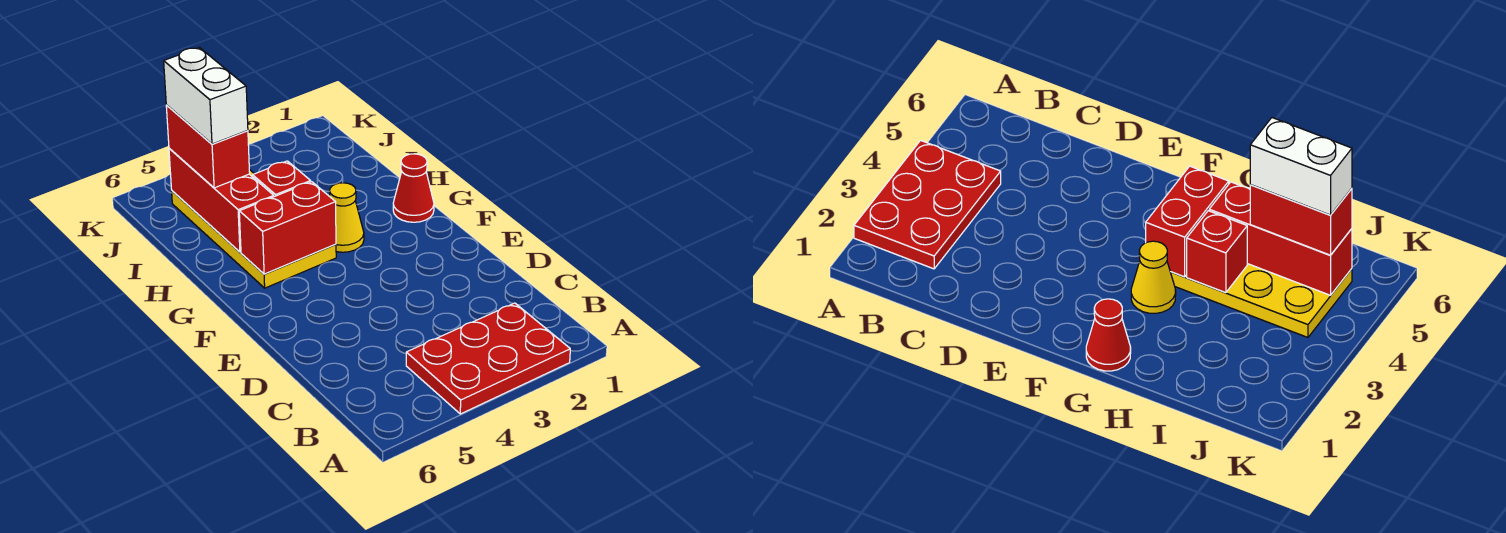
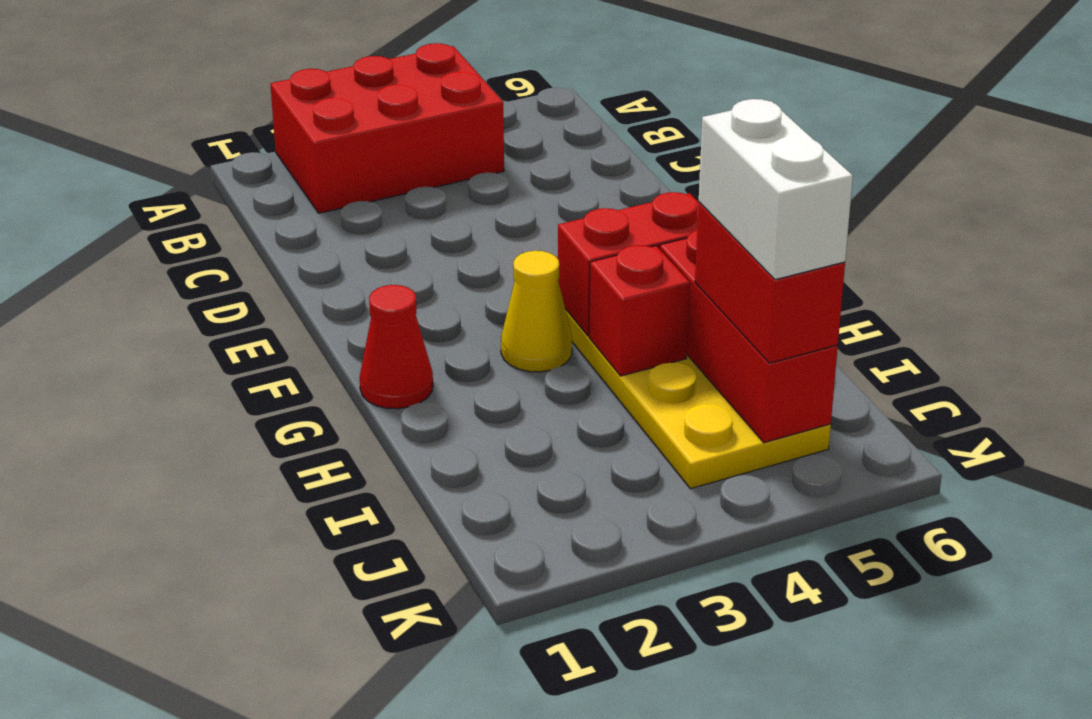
red plate A2:B4 level 1 -> red brick A2:B4 level 1

